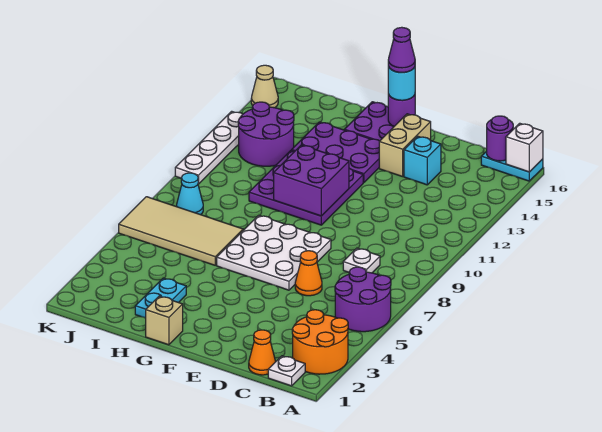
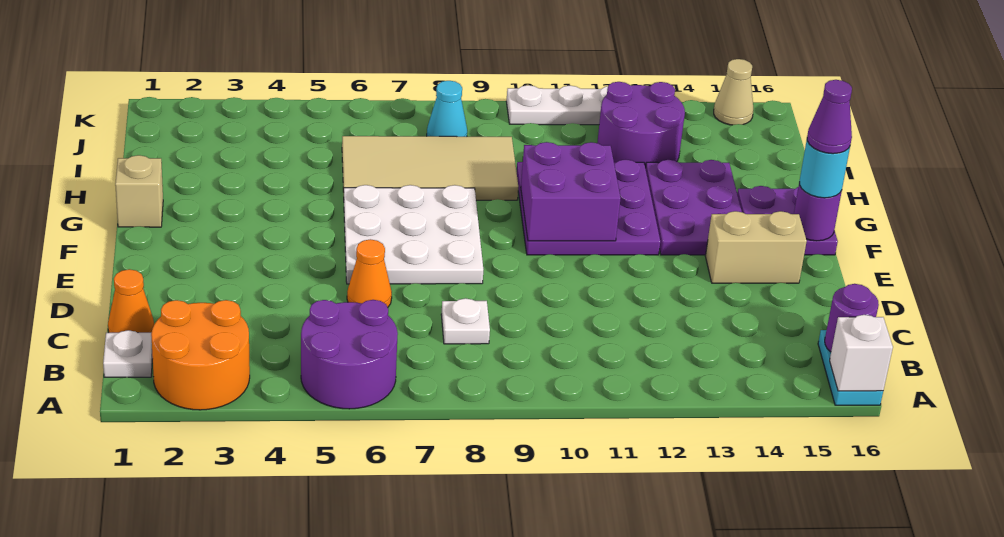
cyan brick D14 level 1 -> none
cyan plate H2:H3 level 1 -> none
tan tile H6:K7 level 1 -> tan tile H6:I9 level 1

